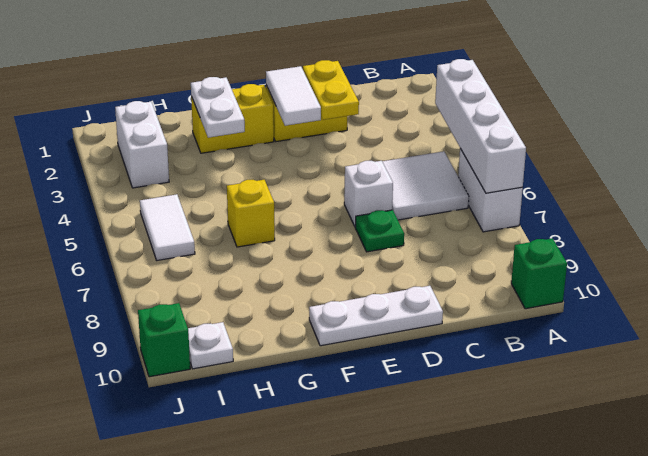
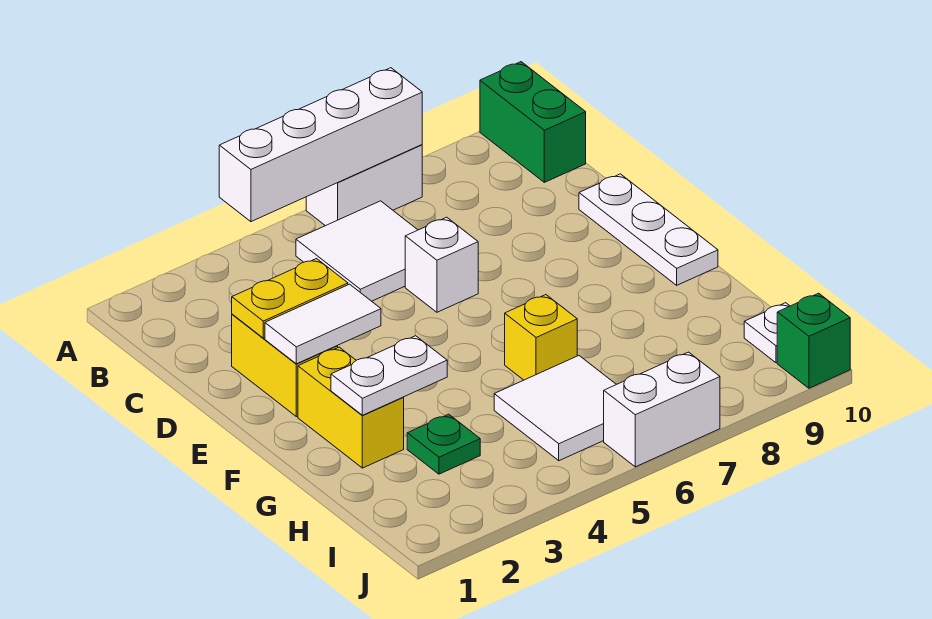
green brick A10 level 1 -> green brick A10:B10 level 1
green plate D7 level 1 -> green plate H3 level 1
white brick I2:I3 level 1 -> white brick J6:J7 level 1
white tile I5:I6 level 1 -> white tile H5:I6 level 1

